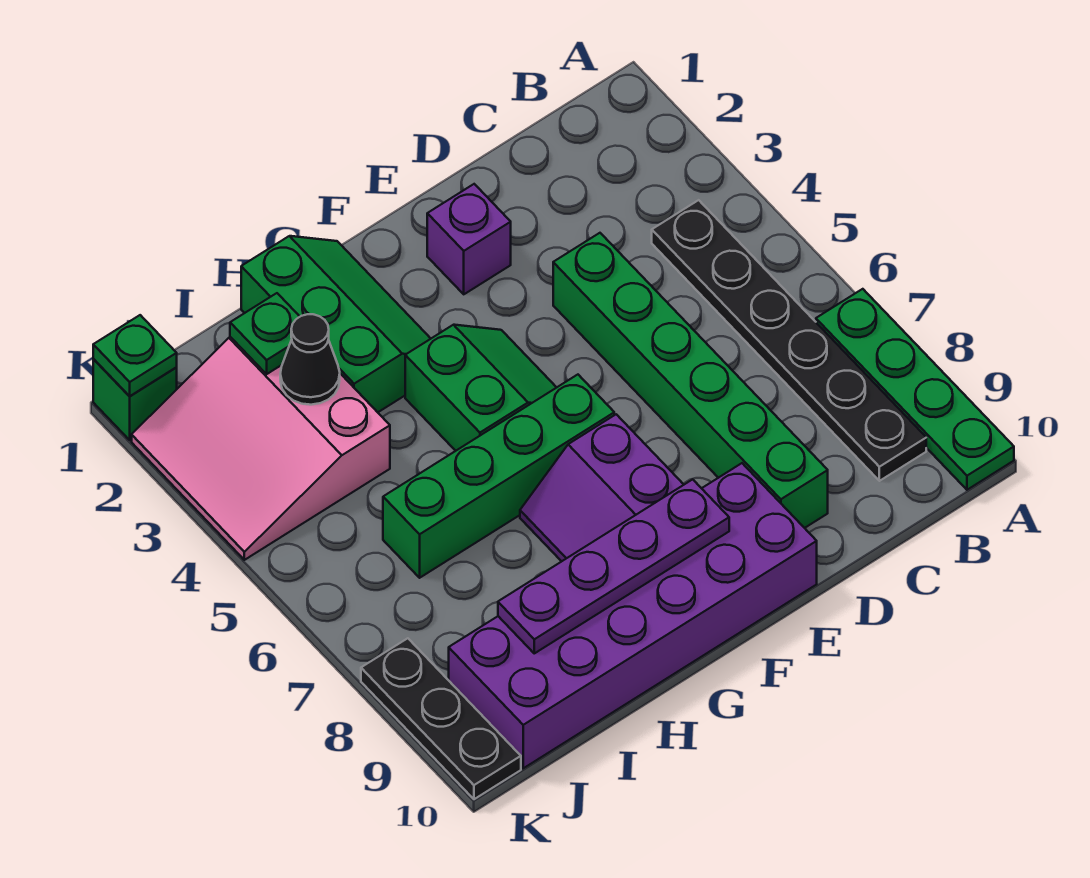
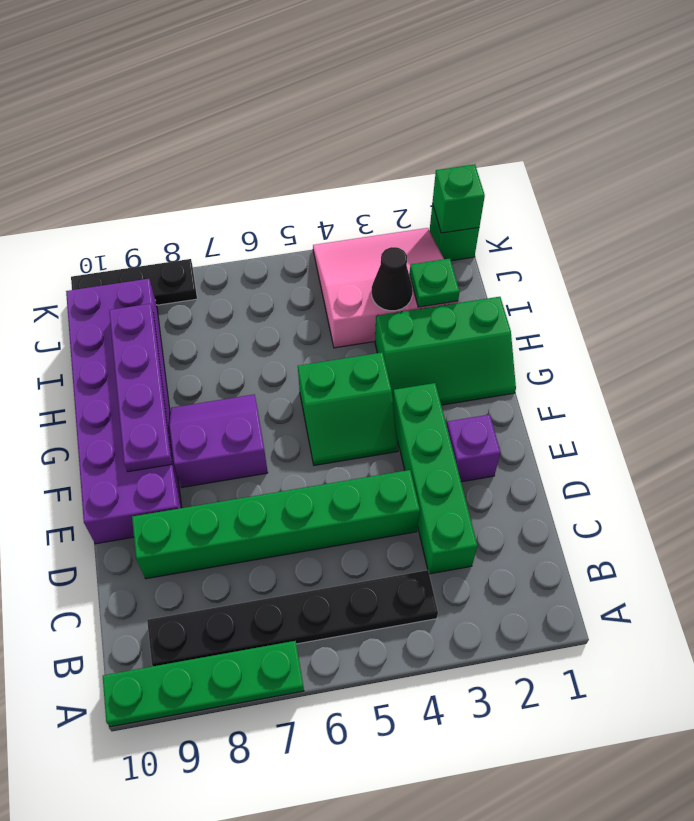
green brick F6:I6 level 1 -> green brick C3:F3 level 1
green plate K1 level 2 -> green brick K1 level 2

